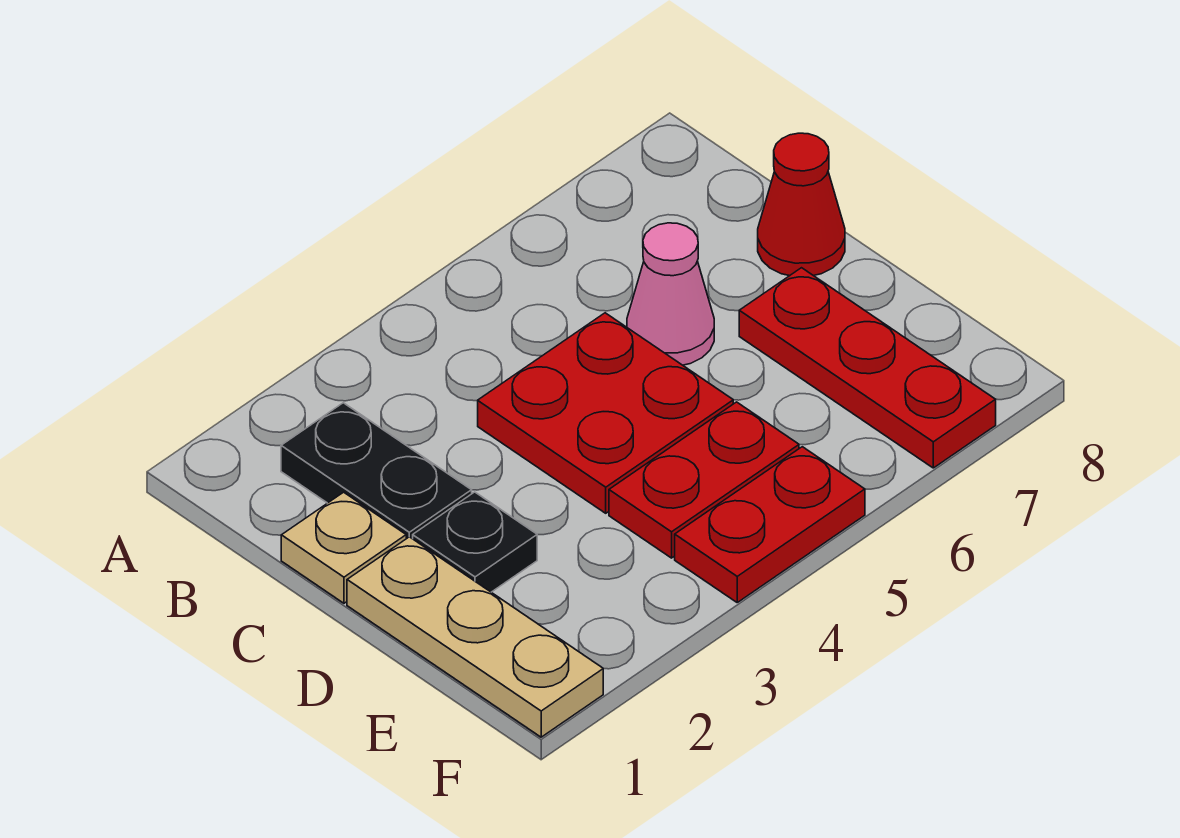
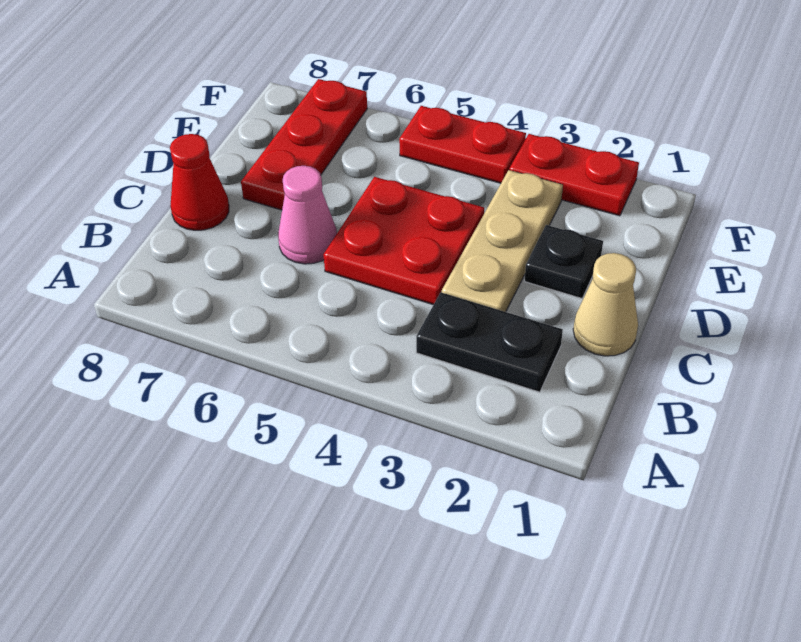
black plate B2:C2 level 1 -> black plate B2:B3 level 1
tan plate C1 level 1 -> tan cone C1 level 1
tan plate D1:F1 level 1 -> tan plate C3:E3 level 1
red plate E4:E5 level 1 -> red plate F2:F3 level 1

